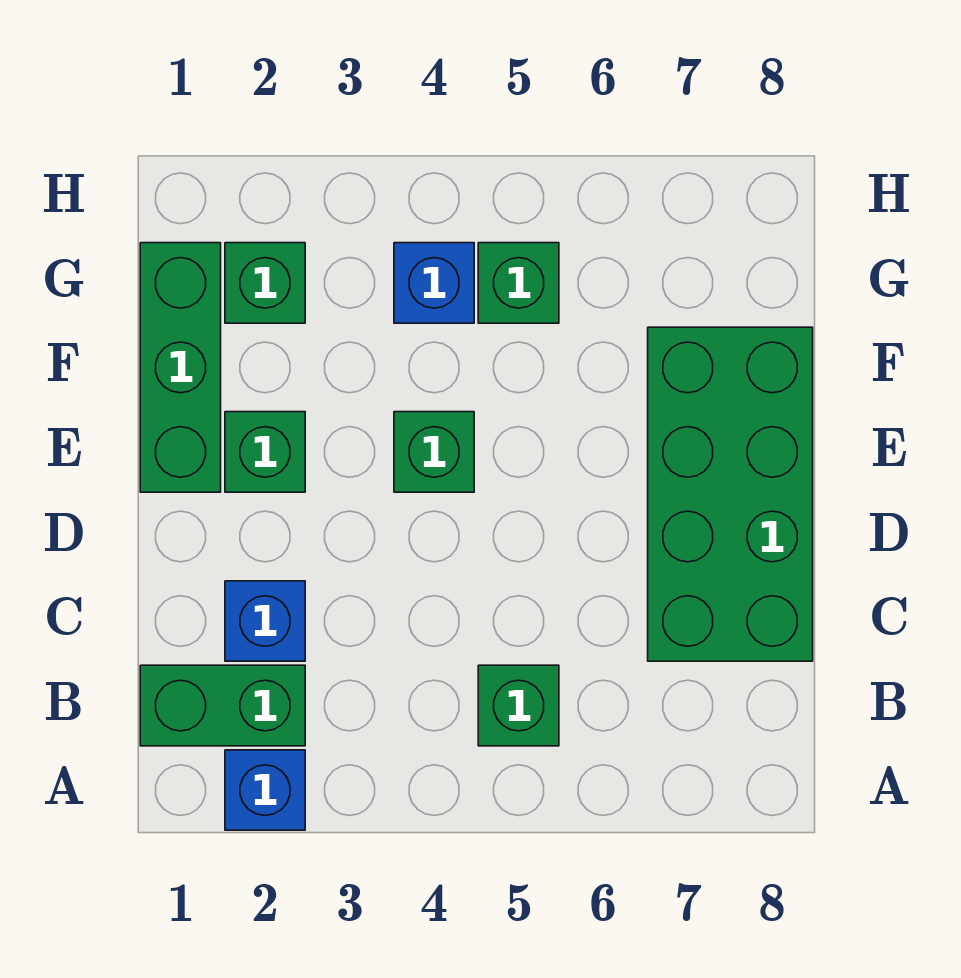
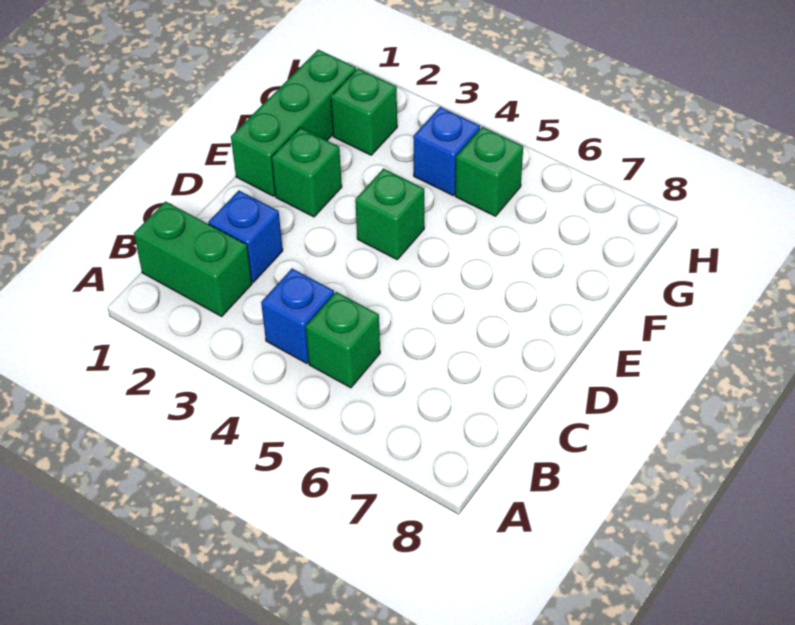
blue brick A2 level 1 -> blue brick B4 level 1
green brick C7:F8 level 1 -> none

